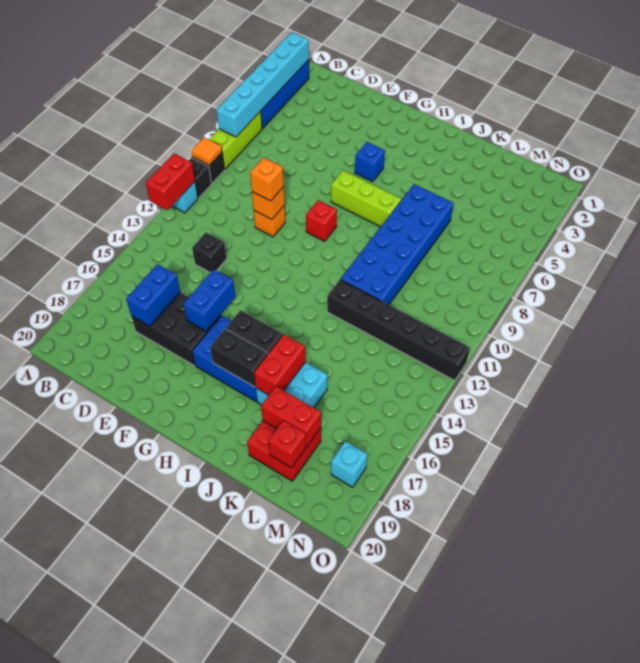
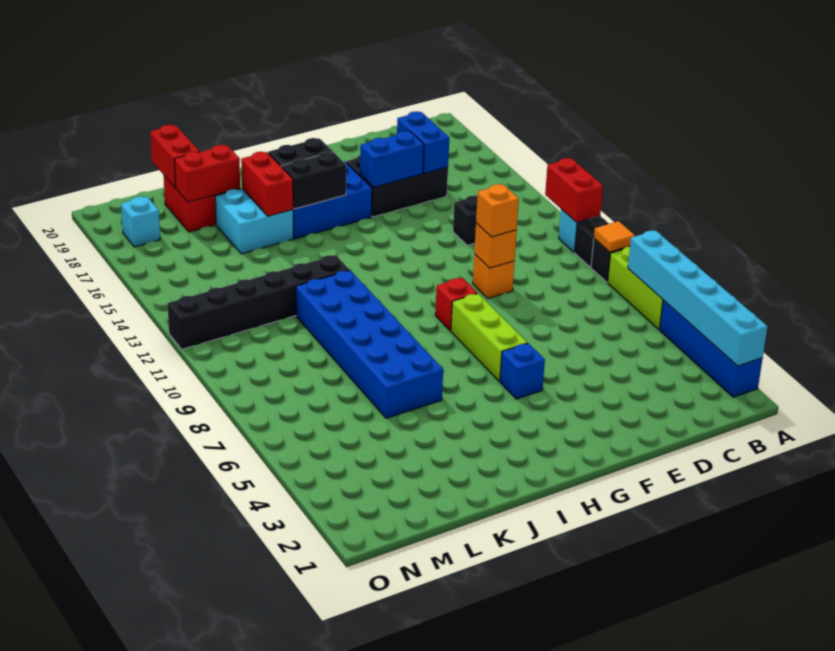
blue brick F15:F16 level 2 -> blue brick E16:F16 level 2
lime brick G7:I7 level 1 -> lime brick G6:G8 level 1
red brick L19 level 2 -> red brick L19:L20 level 2

